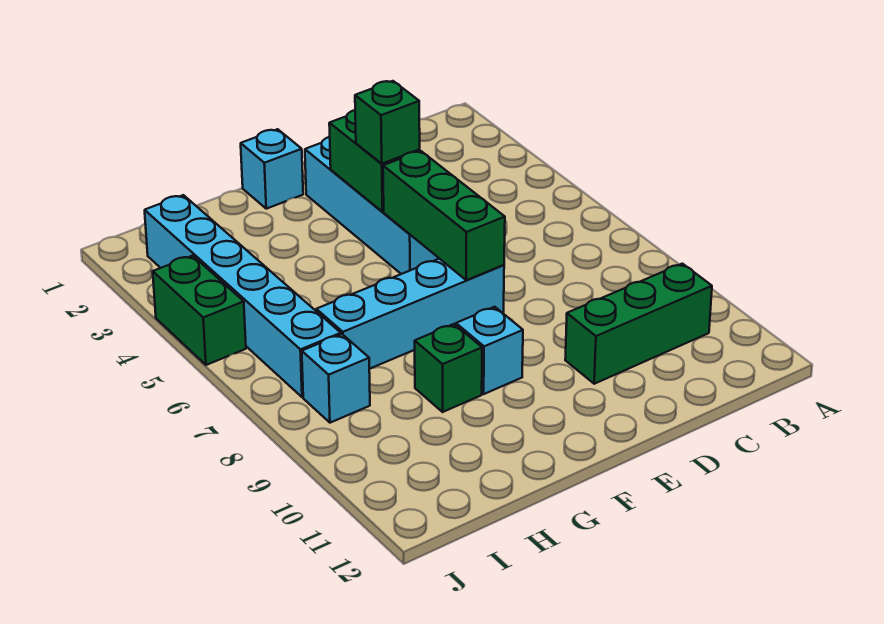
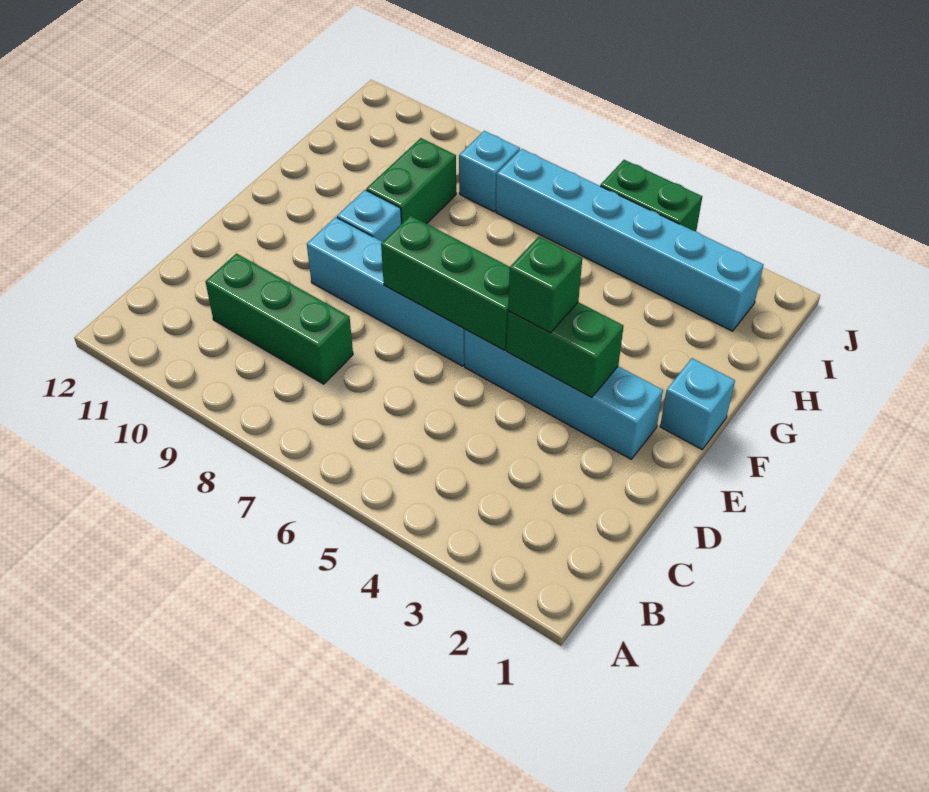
green brick B10:D10 level 1 -> green brick C8:C10 level 1
cyan brick E7:H7 level 1 -> cyan brick E6:E9 level 1
green brick G9 level 1 -> green brick G9:H9 level 1

